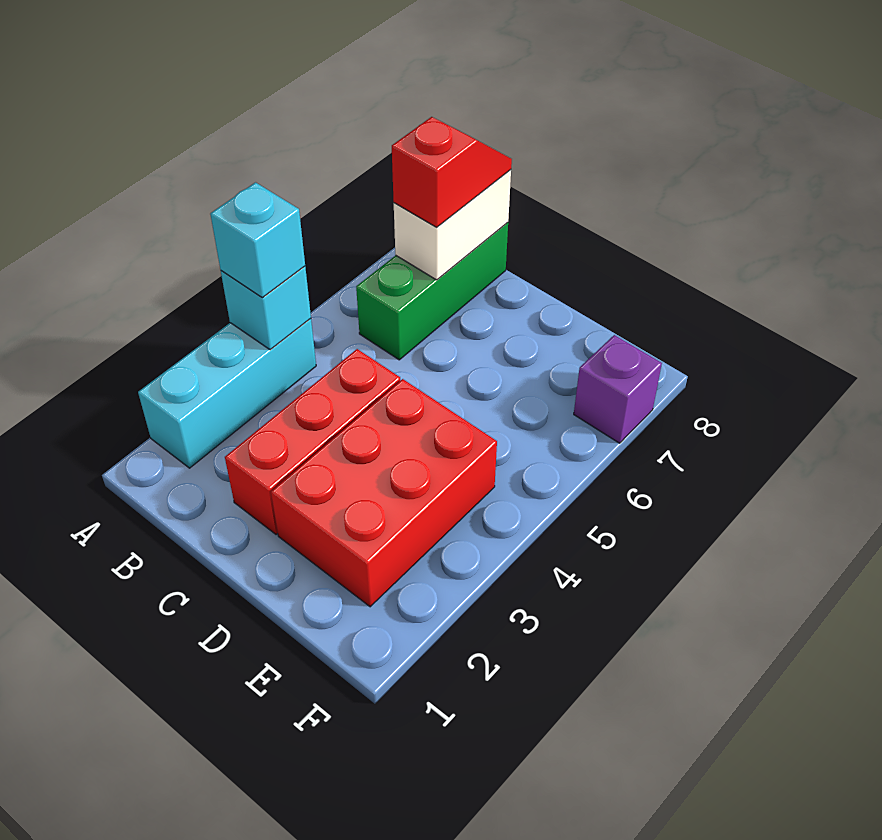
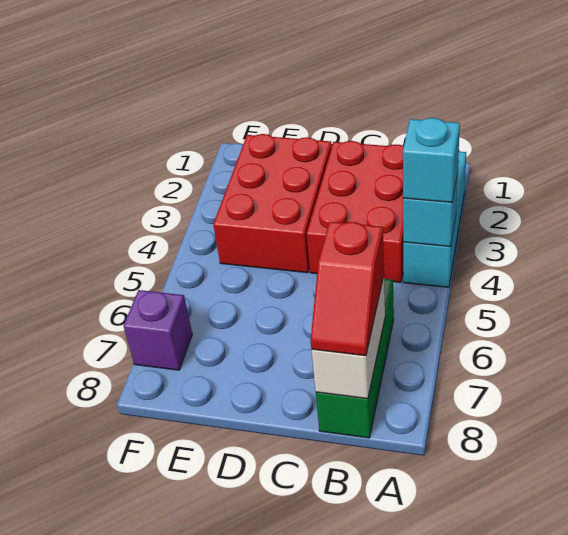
red brick C2:C4 level 1 -> red brick B2:C4 level 1

